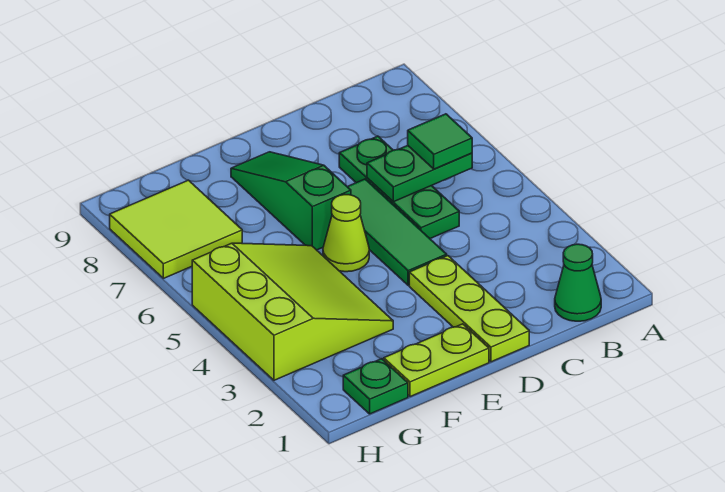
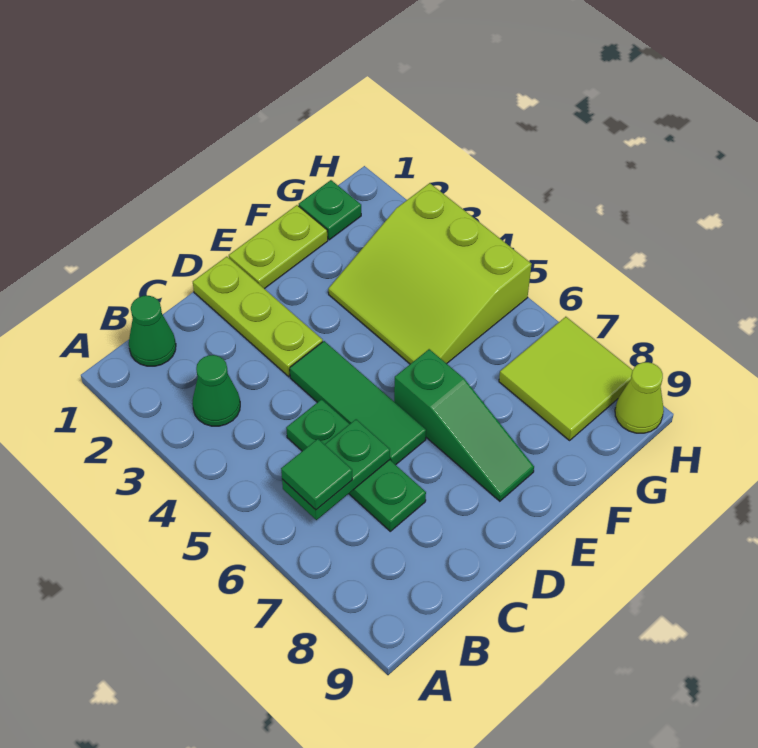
none -> green cone B3 level 1
lime cone E5 level 1 -> lime cone H9 level 1

